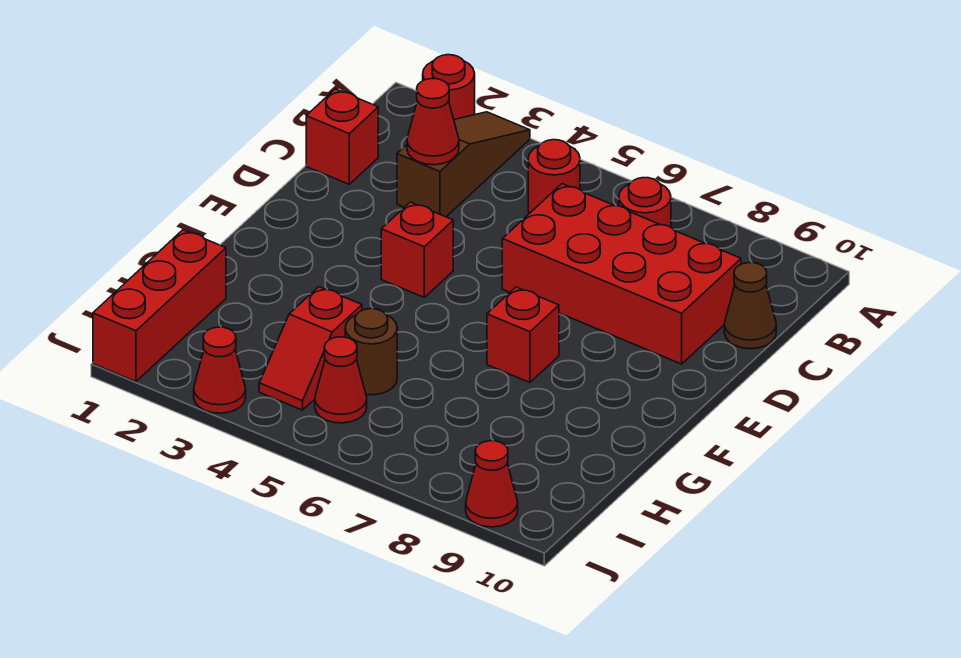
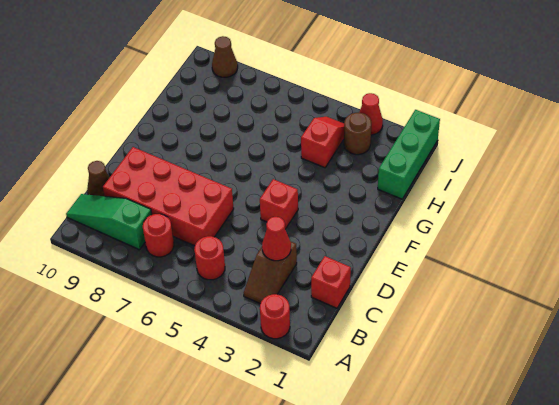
brown slope A3:C3 level 1 top C -> brown slope B3:C3 level 1 top C
none -> green slope B8:B10 level 1 top 8
red brick F7 level 1 -> none
red brick H1:J1 level 1 -> green brick H1:J1 level 1
brown round brick H5 level 1 -> brown round brick I3 level 1
red cone I5 level 1 -> none
red cone J9 level 1 -> brown cone J9 level 1

